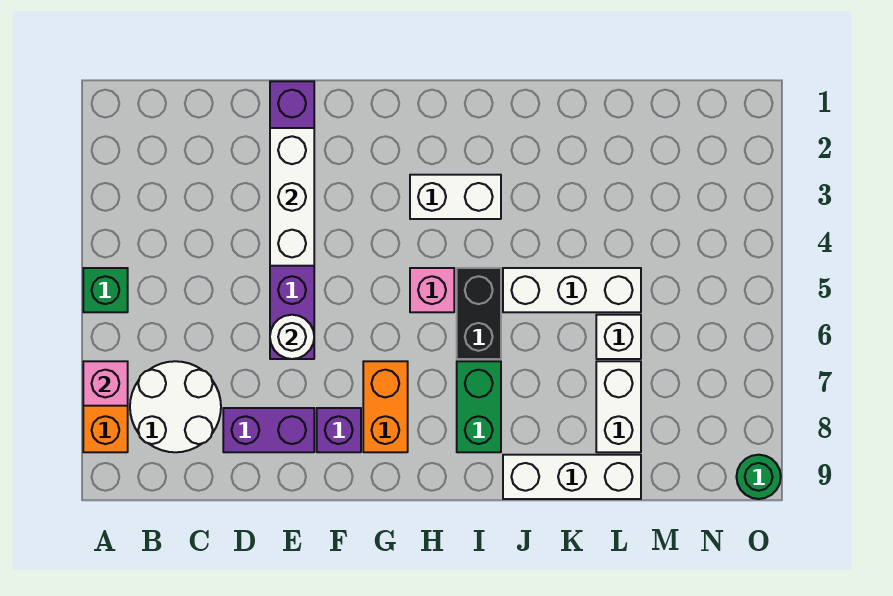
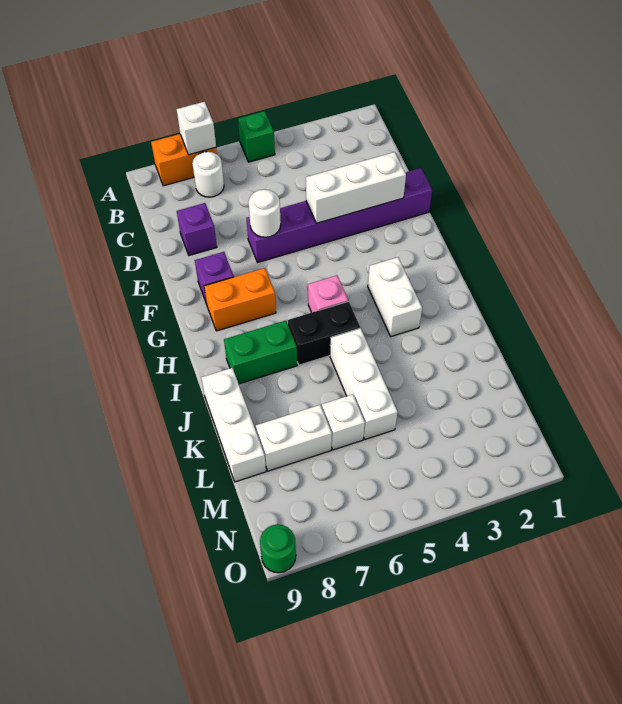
pink brick A7 level 2 -> white brick A7 level 2
white round brick B7:C8 level 1 -> white round brick B7 level 1
purple brick D8:E8 level 1 -> purple brick D8 level 1

